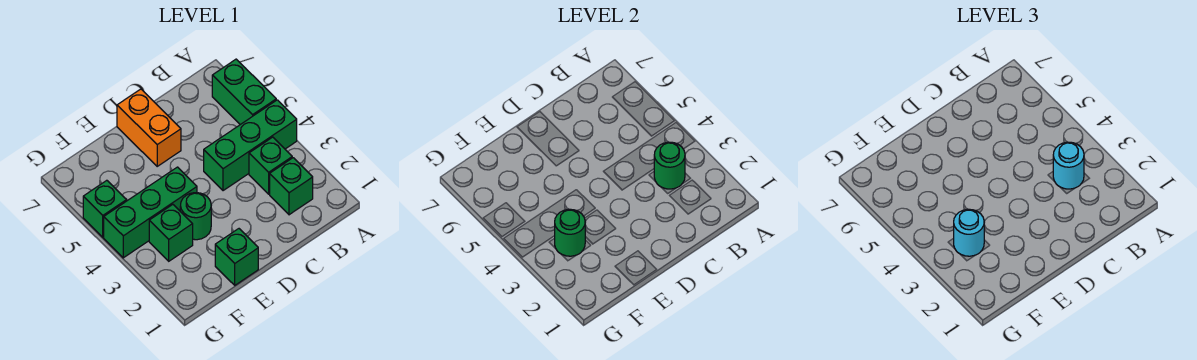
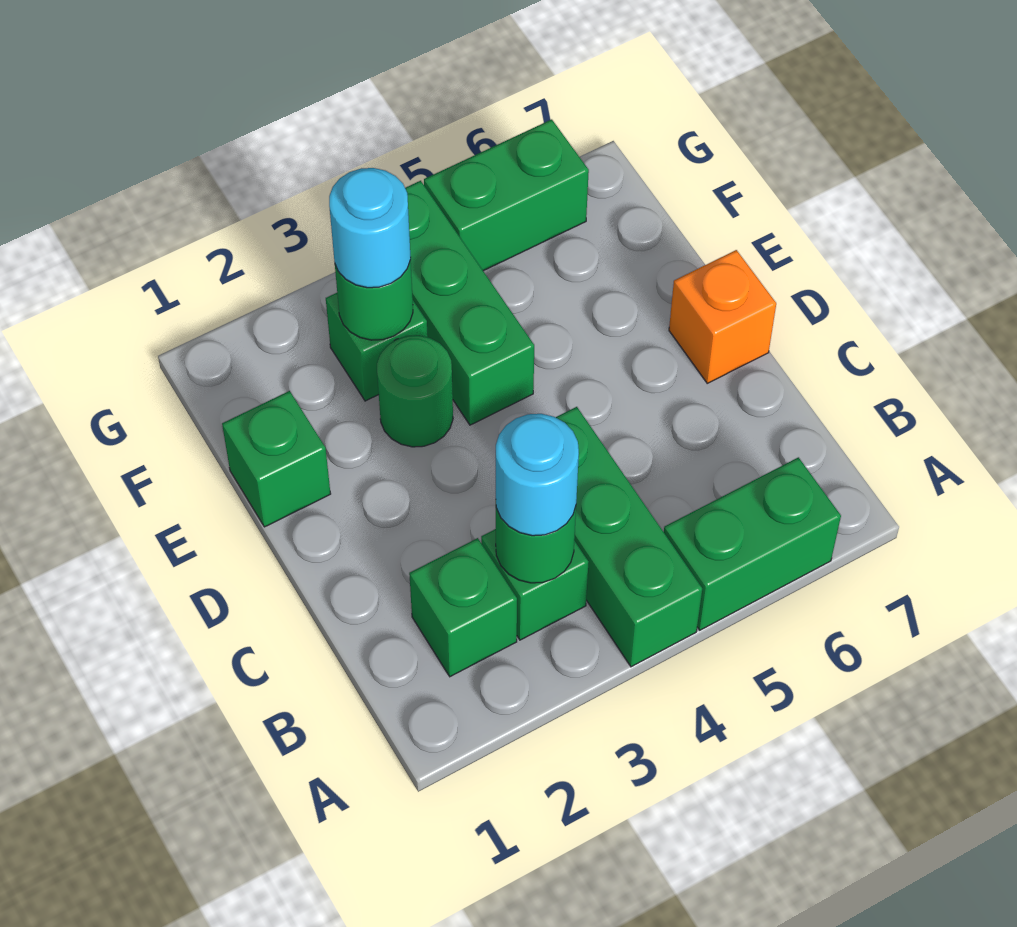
orange brick D6:D7 level 1 -> orange brick D7 level 1
green brick G5 level 1 -> green brick G5:G6 level 1

